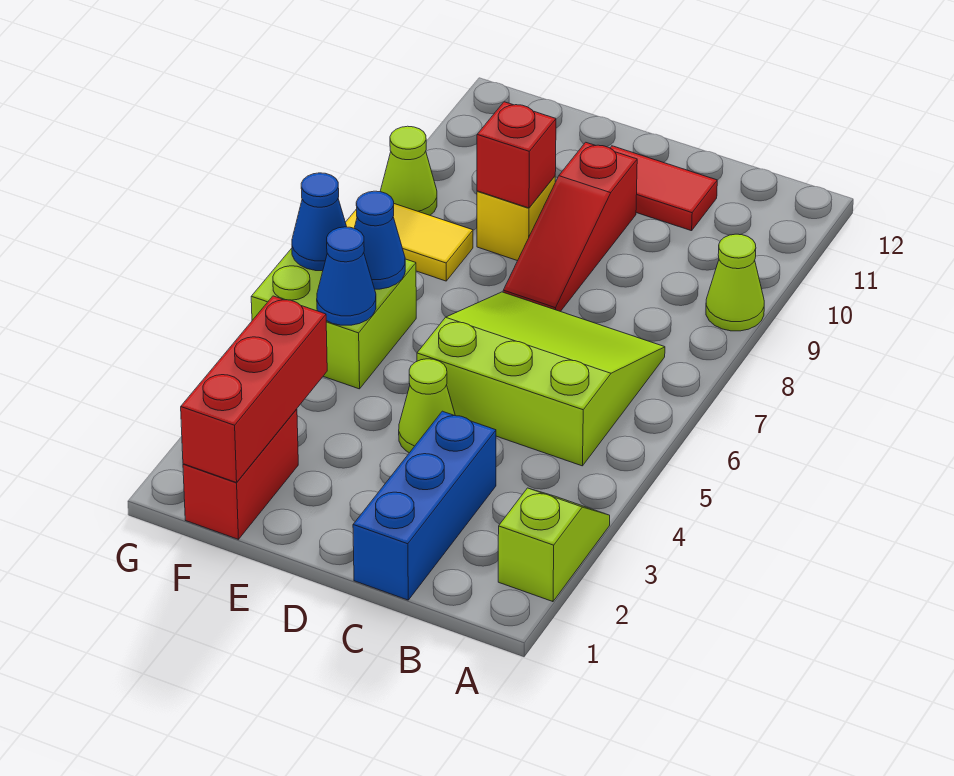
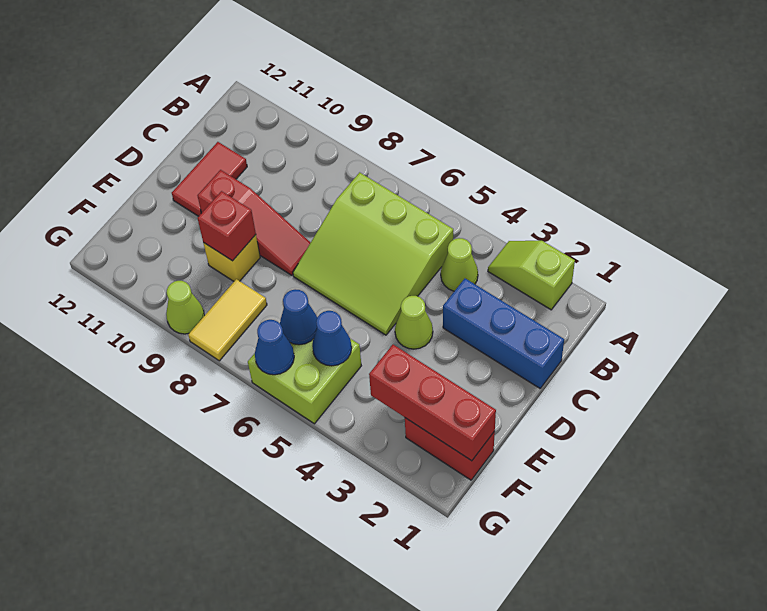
lime cone A9 level 1 -> lime cone B4 level 1
lime slope B5:D7 level 1 top 5 -> lime slope B5:D7 level 1 top B

